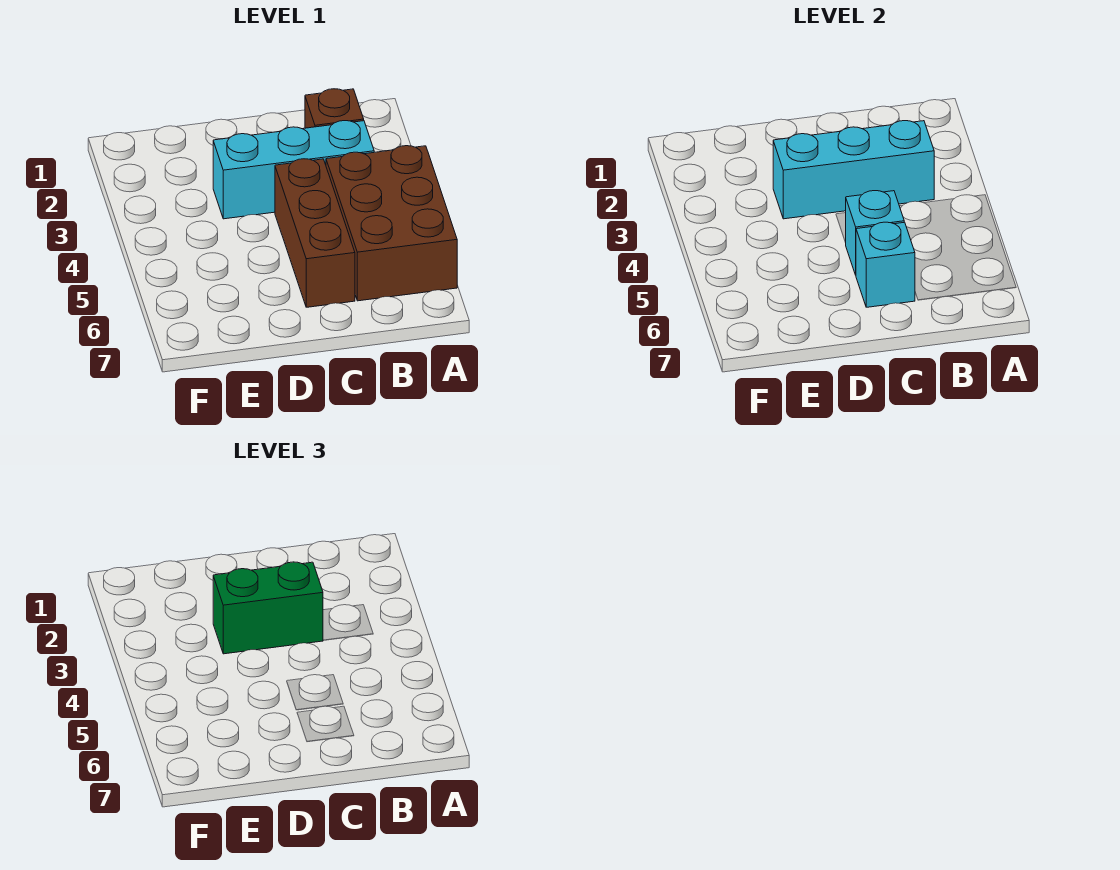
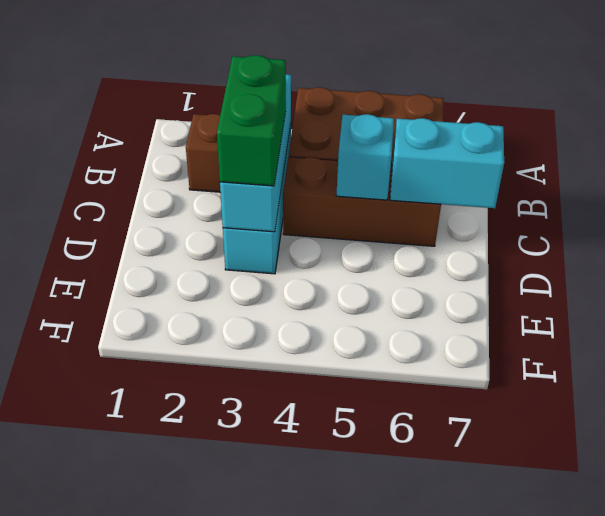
cyan brick C6 level 2 -> cyan brick C6:C7 level 2

